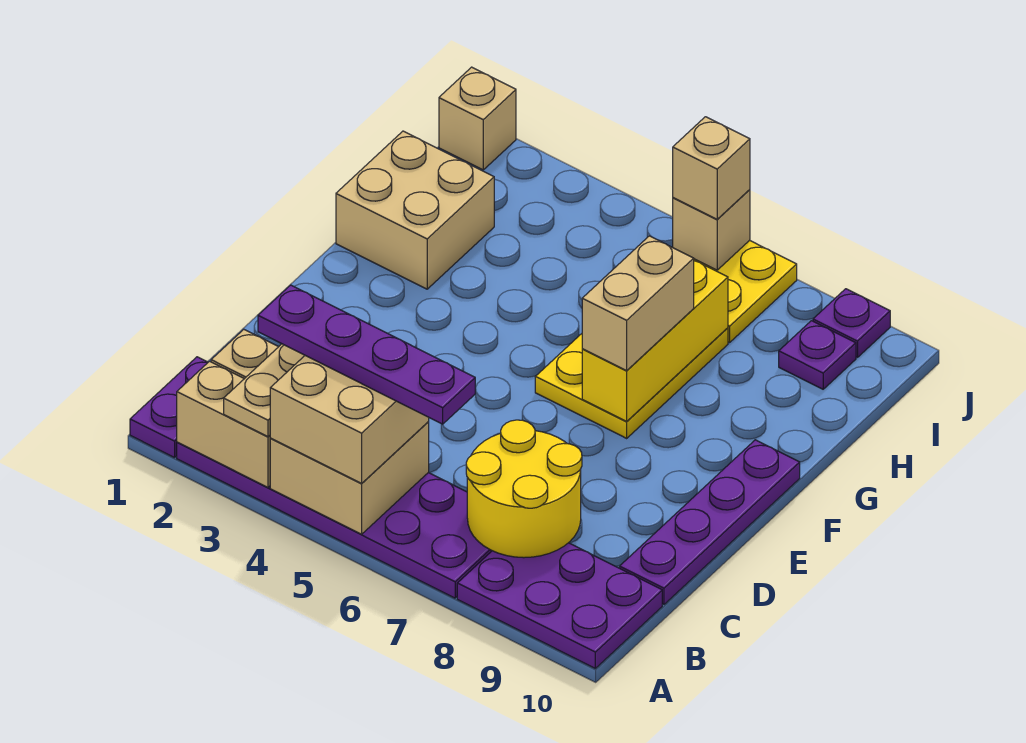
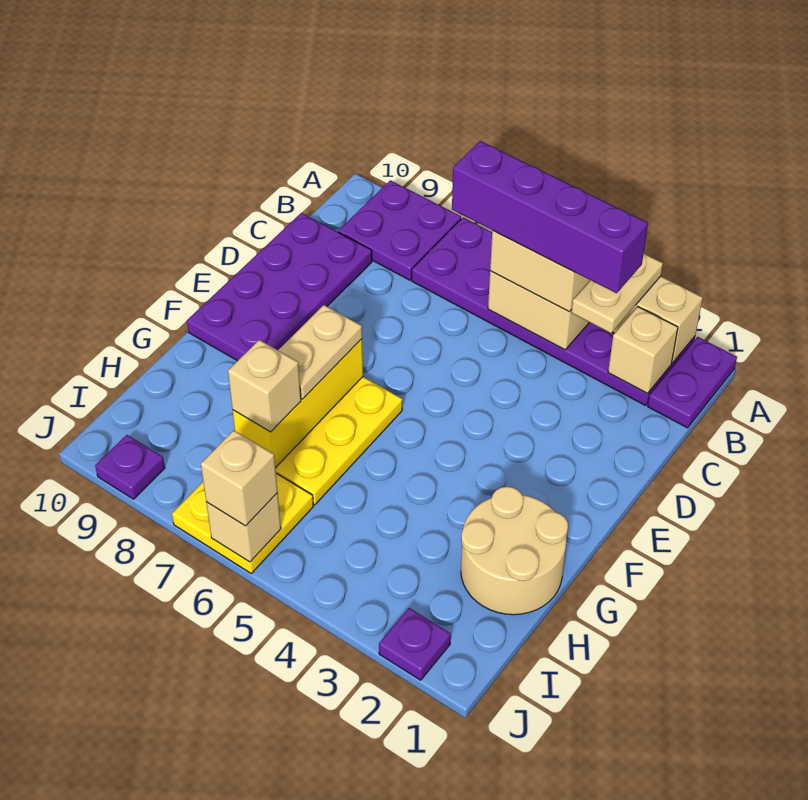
purple plate A8:B10 level 1 -> purple plate A8:B9 level 1
purple plate B3:B6 level 4 -> purple brick B3:B6 level 4
yellow round brick B7:C8 level 2 -> none
purple plate C10:F10 level 1 -> purple plate C9:F10 level 1
tan brick F7:G7 level 3 -> tan plate F7:G7 level 3
tan brick G1:H2 level 1 -> tan round brick G1:H2 level 1
purple plate I9 level 1 -> purple plate J2 level 1
tan brick J1 level 1 -> tan brick H7 level 3

